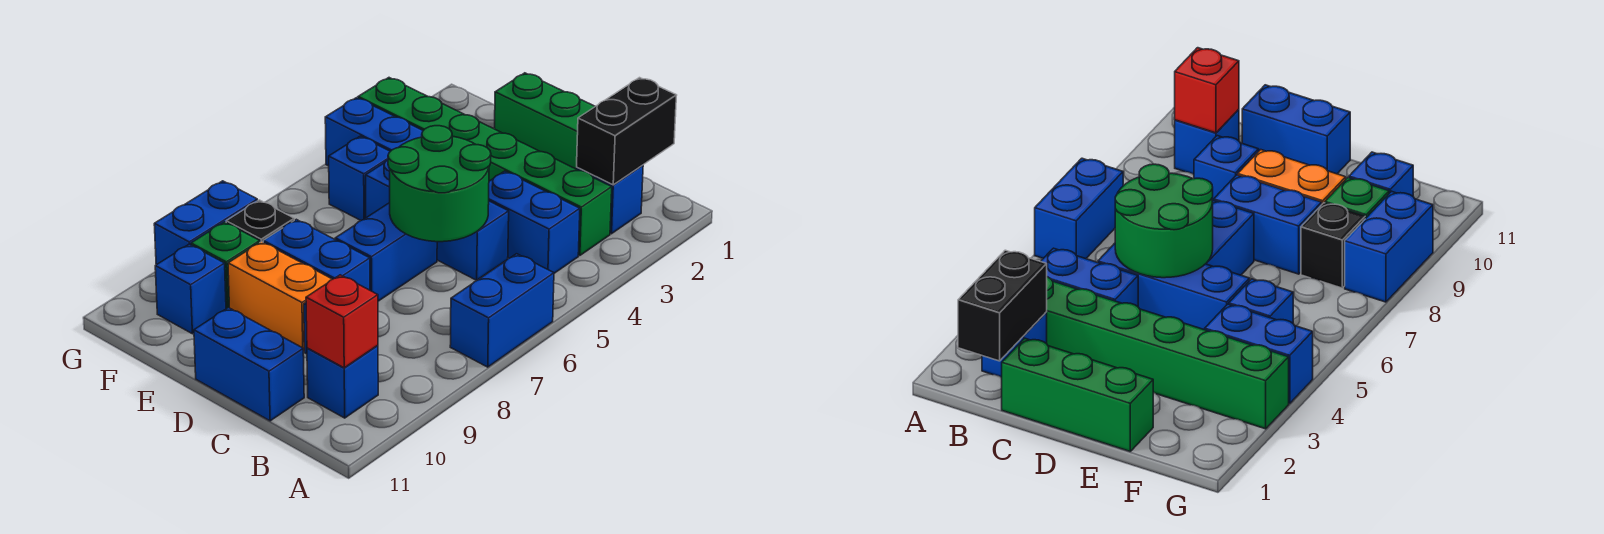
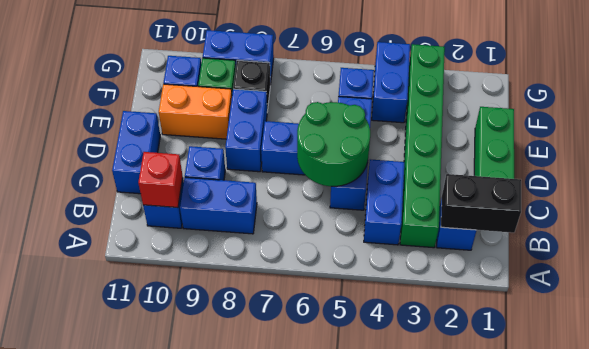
blue brick A6:A7 level 1 -> blue brick B8:B9 level 1
orange brick D9:E9 level 1 -> orange brick E9:E10 level 1

